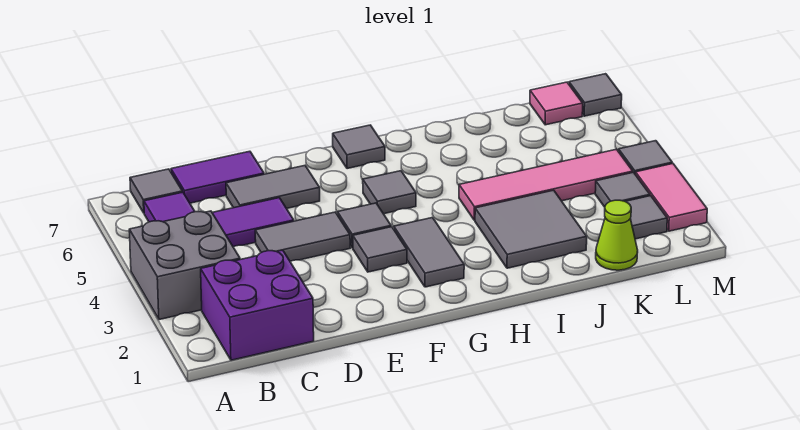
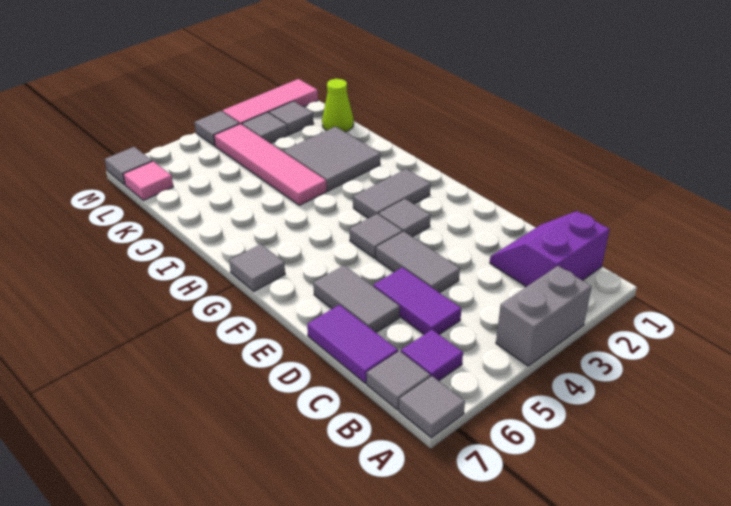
grey brick A3:B4 level 1 -> grey brick A3:A4 level 1
purple brick B1:C2 level 1 -> purple slope B1:C2 level 1 top B
grey tile G5 level 1 -> grey tile A7 level 1
pink tile M2:M3 level 1 -> pink tile M1:M3 level 1

